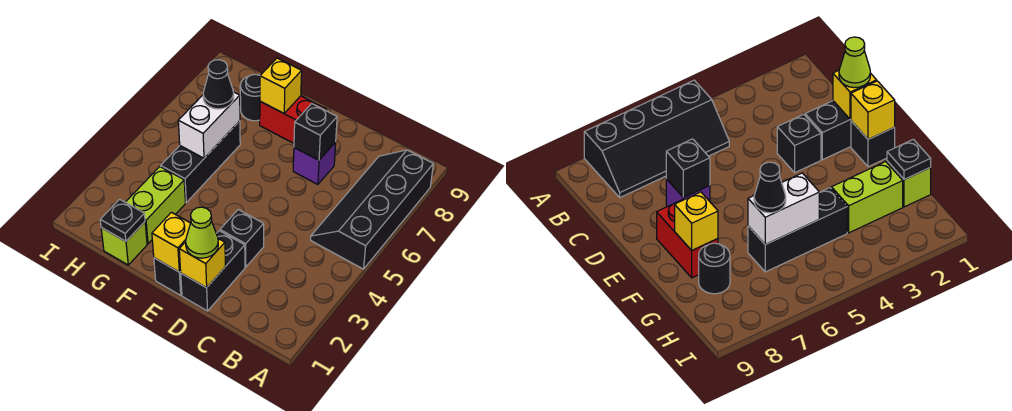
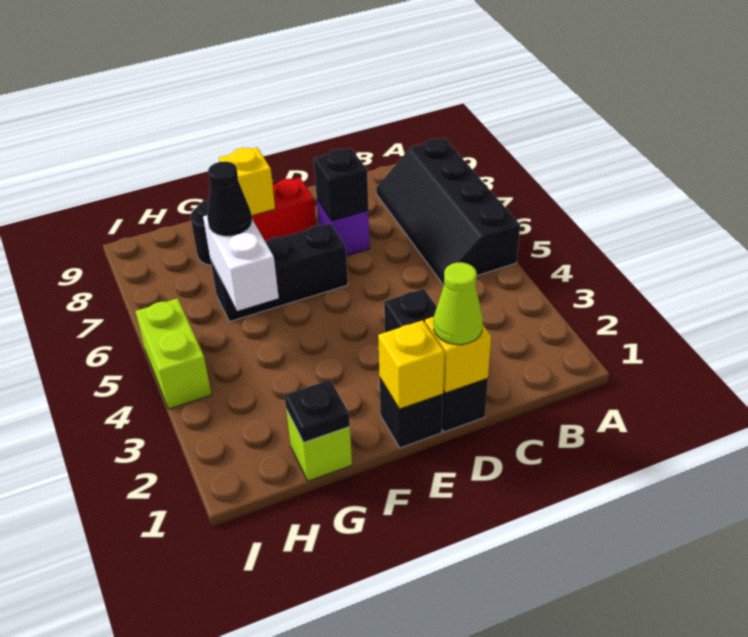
lime brick G2:G3 level 1 -> lime brick I4:I5 level 1
black brick G4:G6 level 1 -> black brick E6:G6 level 1

